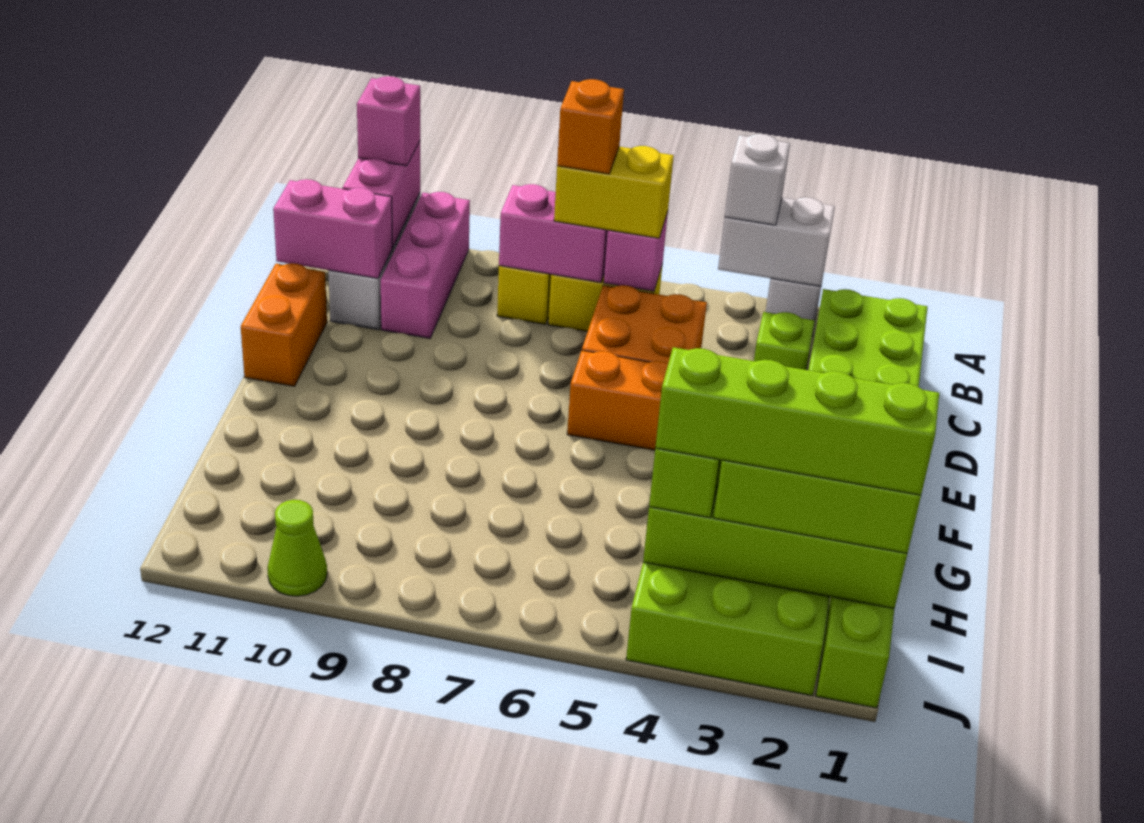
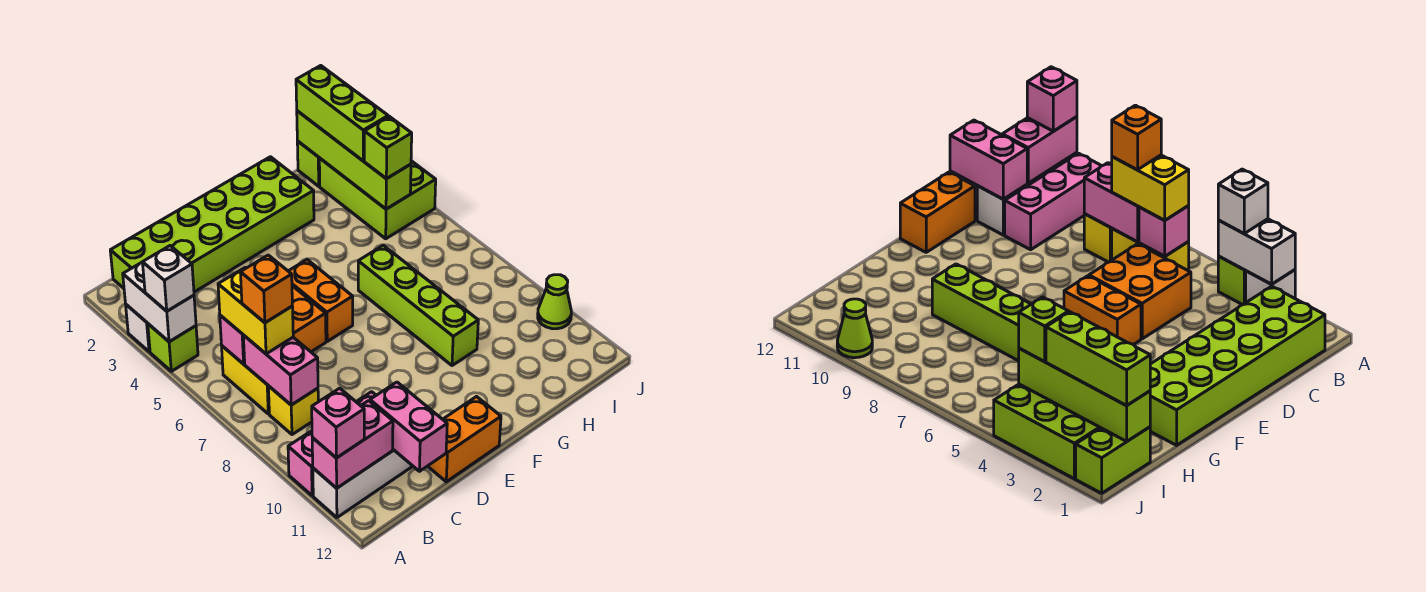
lime brick C3 level 1 -> lime brick A4 level 1
lime brick I1:I4 level 4 -> lime brick G6:G9 level 1

